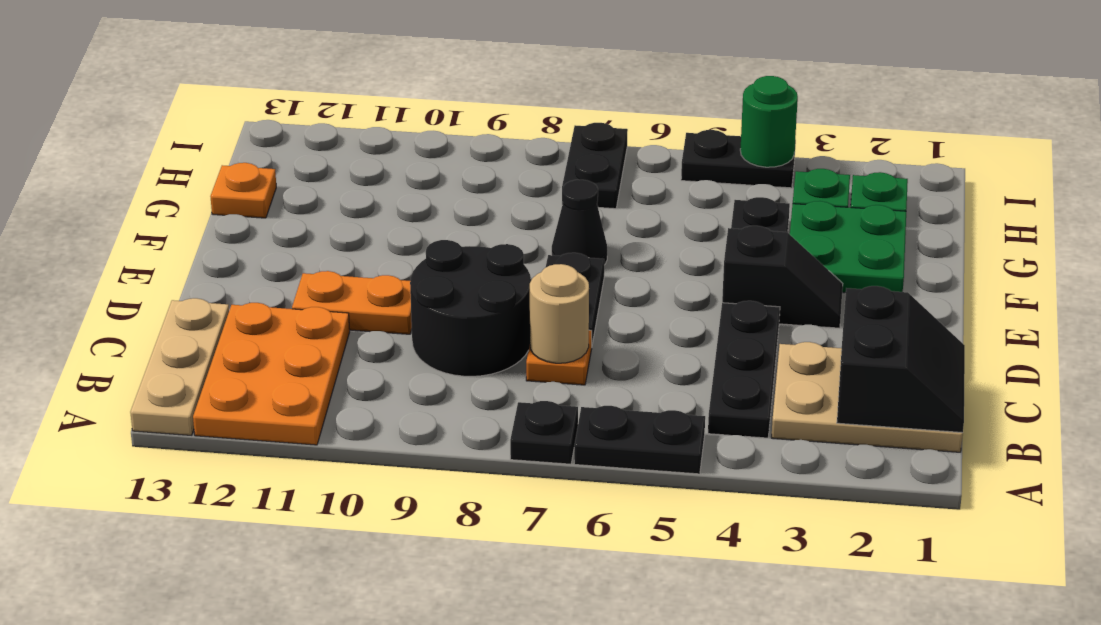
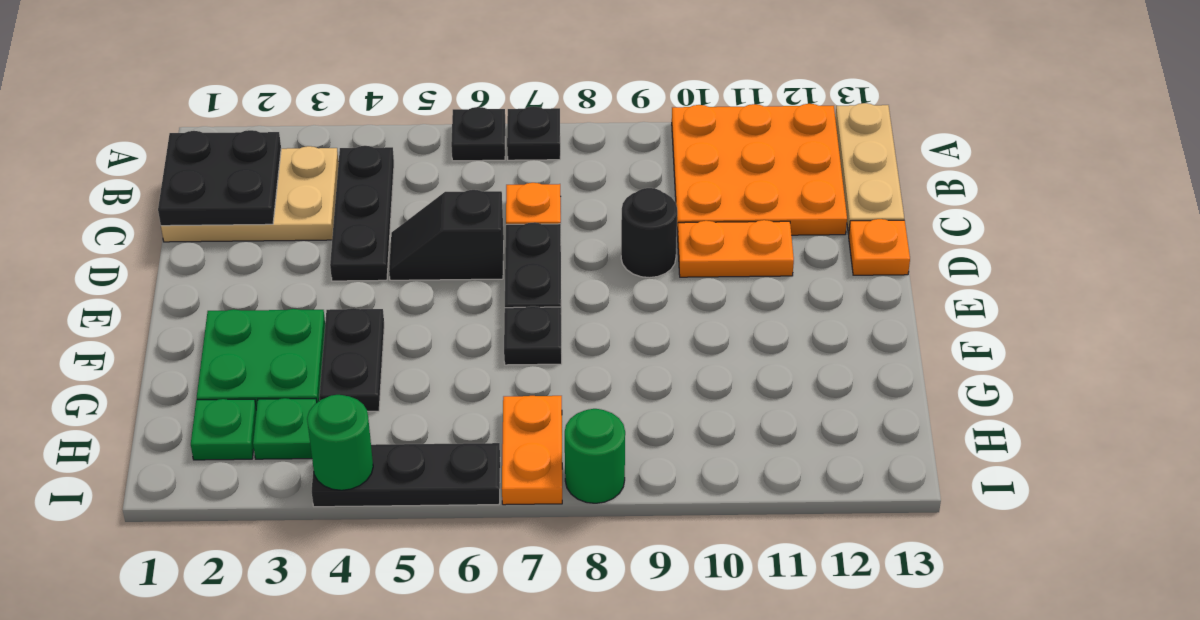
black plate A5:A6 level 1 -> black plate A6 level 1
orange plate A11:C12 level 1 -> orange plate A10:C12 level 1
black slope B1:C2 level 2 top 2 -> black plate B1:C2 level 2
tan round brick C7 level 2 -> none
black round brick C8:D9 level 1 -> black round brick D9 level 1
black slope E3:E4 level 1 top 4 -> black slope D5:D6 level 1 top 6
black cone F7 level 1 -> black plate F7 level 1
orange plate G13 level 1 -> orange plate D13 level 1
black plate H7:I7 level 1 -> orange plate H7:I7 level 1
black plate I4:I5 level 1 -> black plate I4:I6 level 1
none -> green round brick I8 level 1

